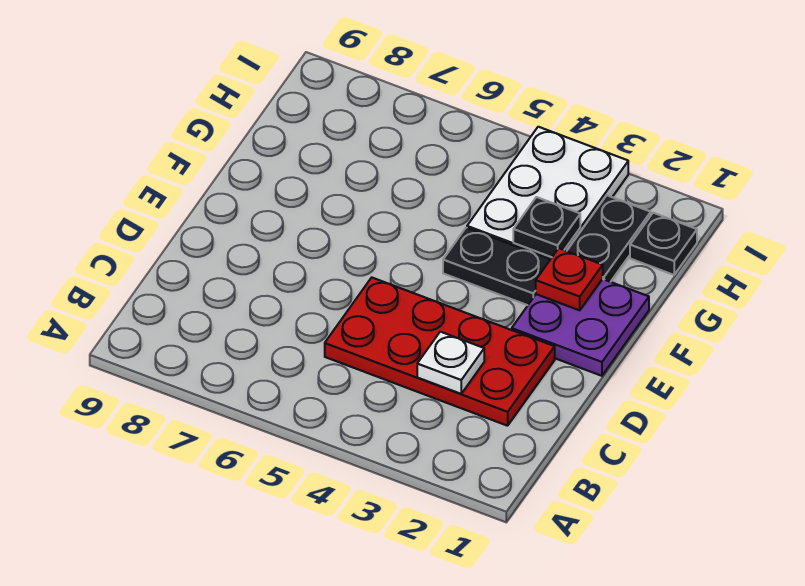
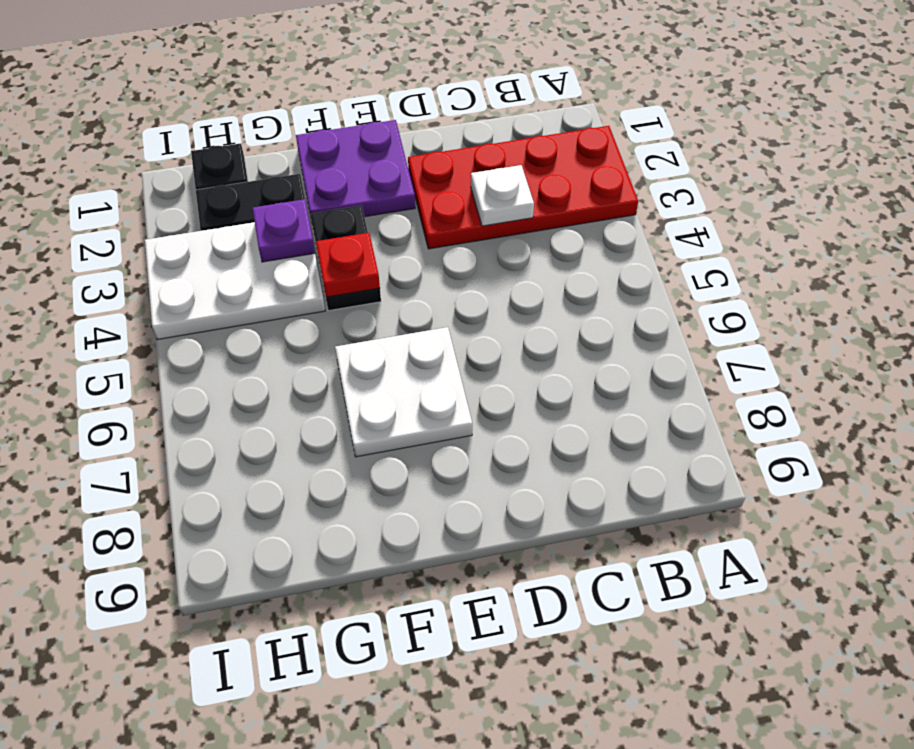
red plate C2:D5 level 1 -> red plate A2:D3 level 1
none -> white plate E6:F7 level 1
red plate F2 level 2 -> red plate F4 level 2
black plate G3 level 2 -> purple plate G3 level 2

